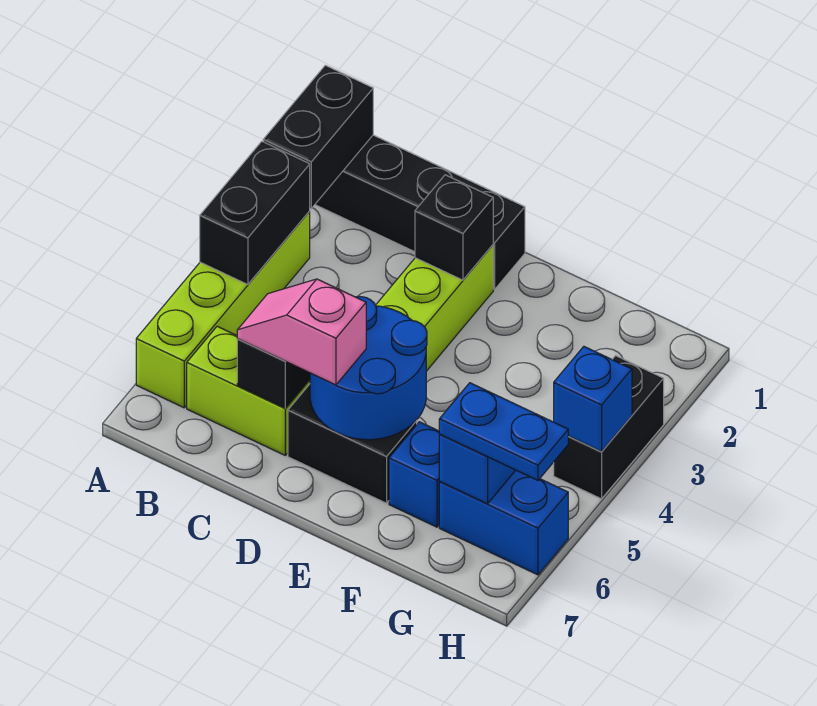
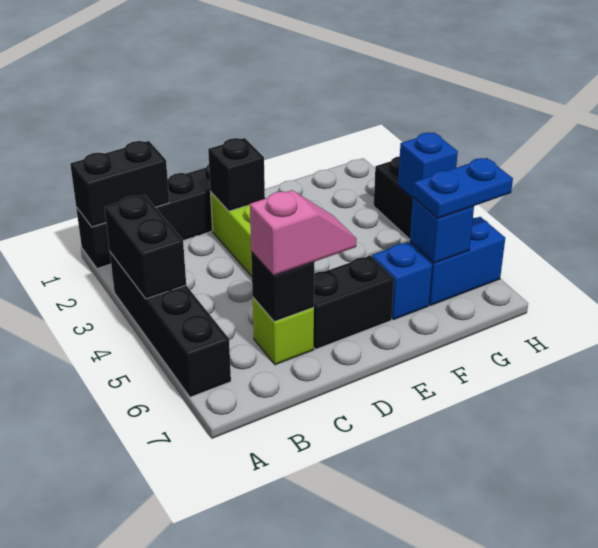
black brick A1:A2 level 2 -> black brick A1:B1 level 2
lime brick A3:A6 level 1 -> black brick A3:A6 level 1
lime brick B6:C6 level 1 -> lime brick C6 level 1
pink slope C6:D6 level 3 top D -> pink slope C6:D6 level 3 top C
blue round brick D5:E6 level 2 -> none

